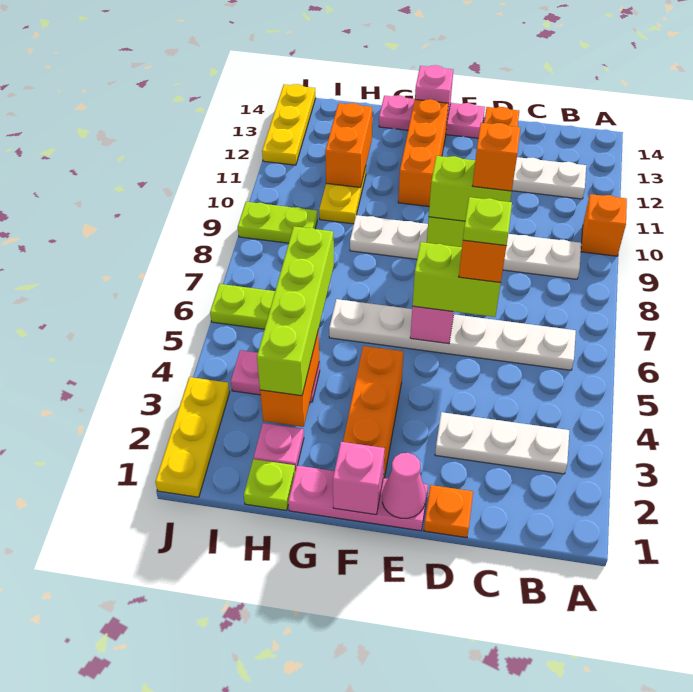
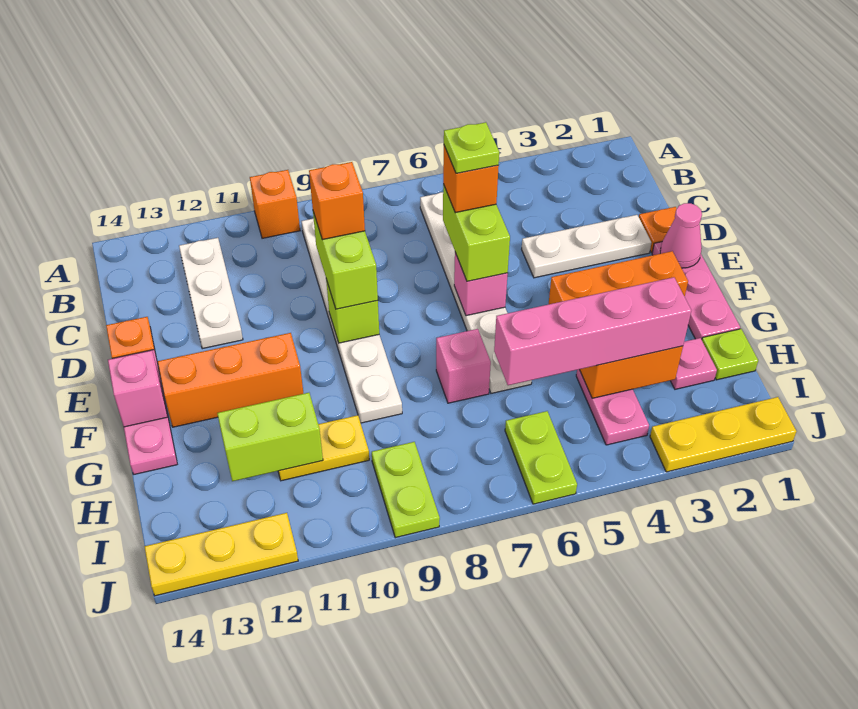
white plate B3:D3 level 1 -> white plate D2:D4 level 1
pink brick F1 level 2 -> pink brick G7 level 1
lime brick H3:H6 level 3 -> pink brick H3:H6 level 3
orange brick H11:H12 level 2 -> lime brick H11:H12 level 2

